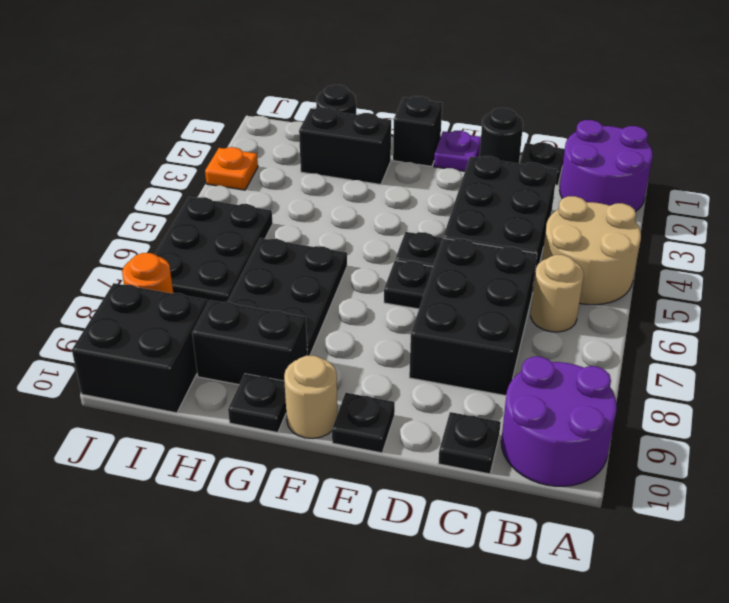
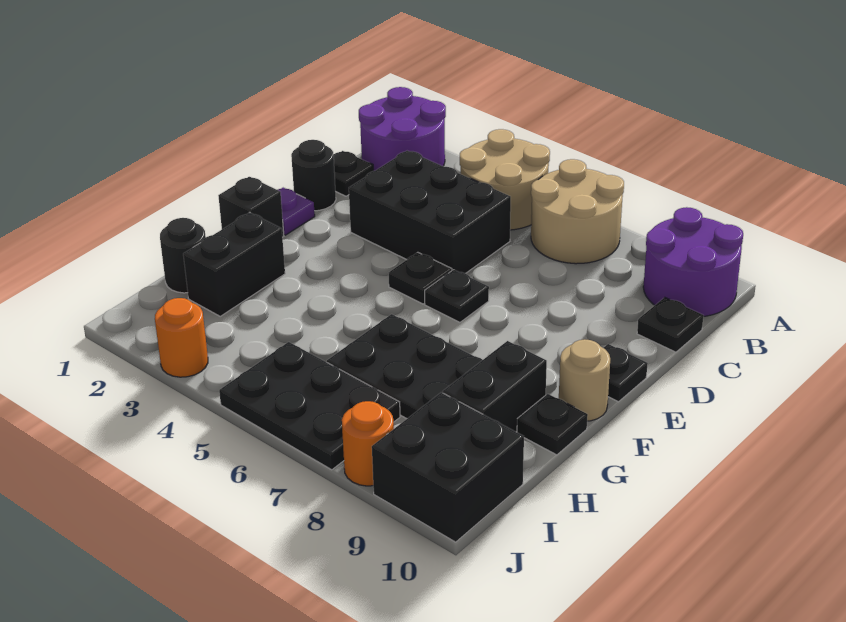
tan round brick B6 level 1 -> tan round brick A6:B7 level 1
black brick C6:D8 level 1 -> none
orange plate J3 level 1 -> orange round brick J3 level 1

